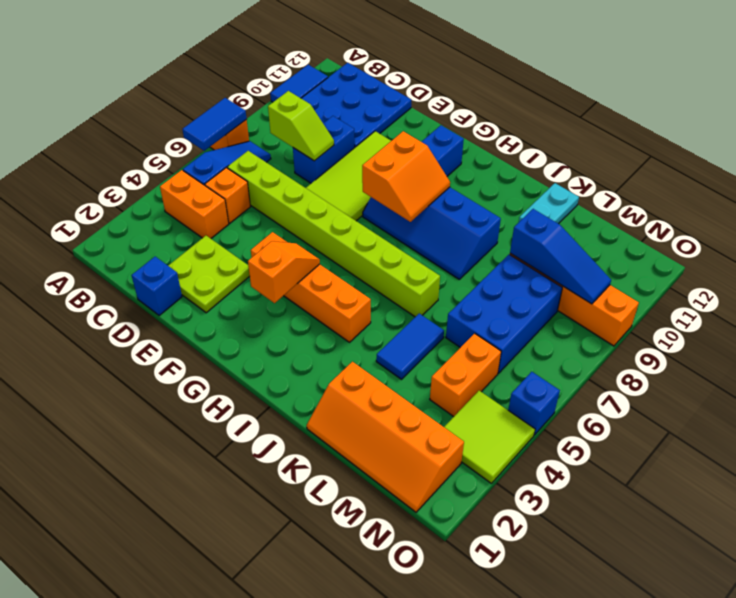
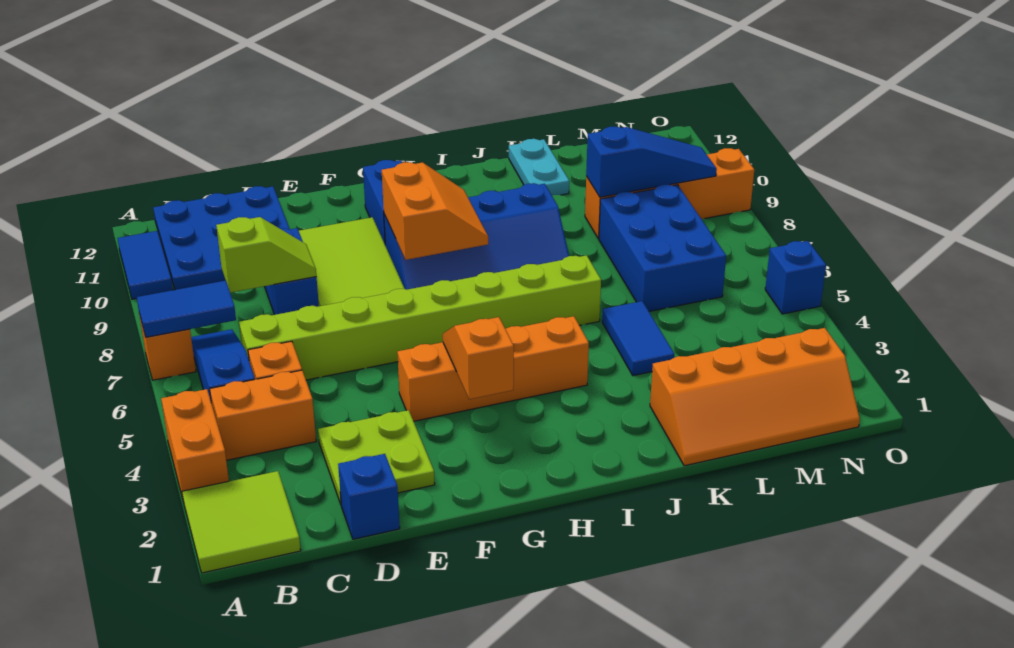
blue tile A6:A7 level 2 -> blue tile A7:B7 level 2
orange brick M4:M5 level 1 -> orange brick A3:A4 level 1
lime tile N3:O4 level 1 -> lime tile A1:B2 level 1

